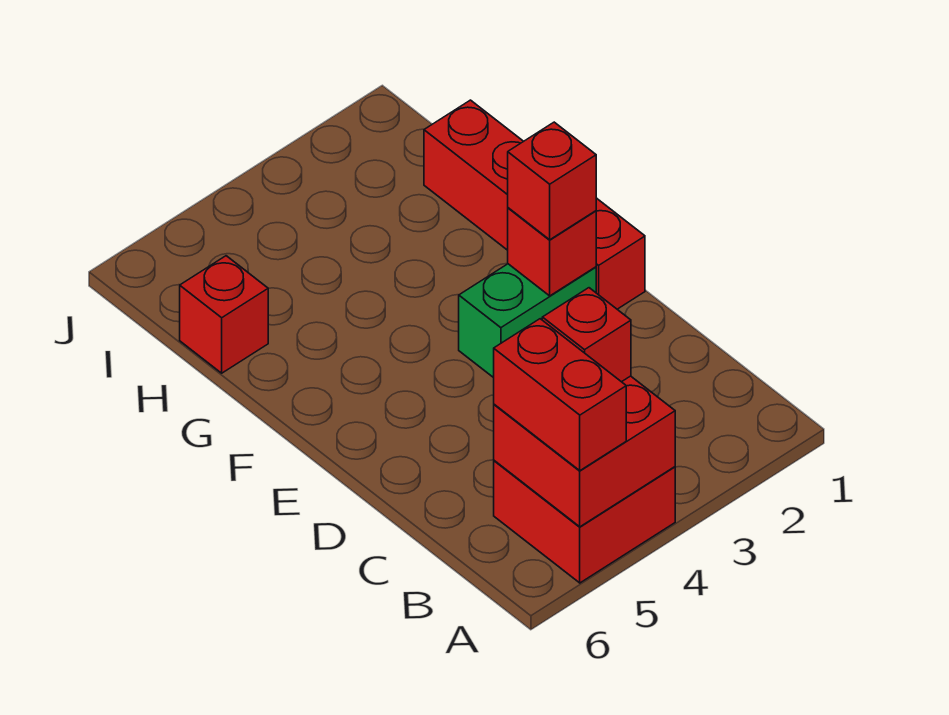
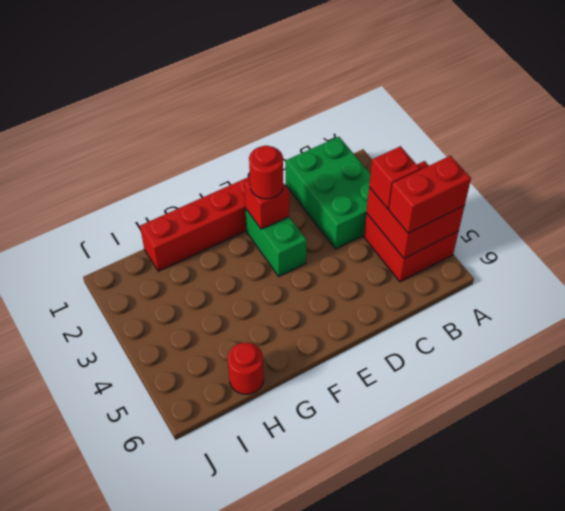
none -> green brick B1:C3 level 1
red brick E2 level 3 -> red round brick E2 level 3
red brick H6 level 1 -> red round brick H6 level 1

